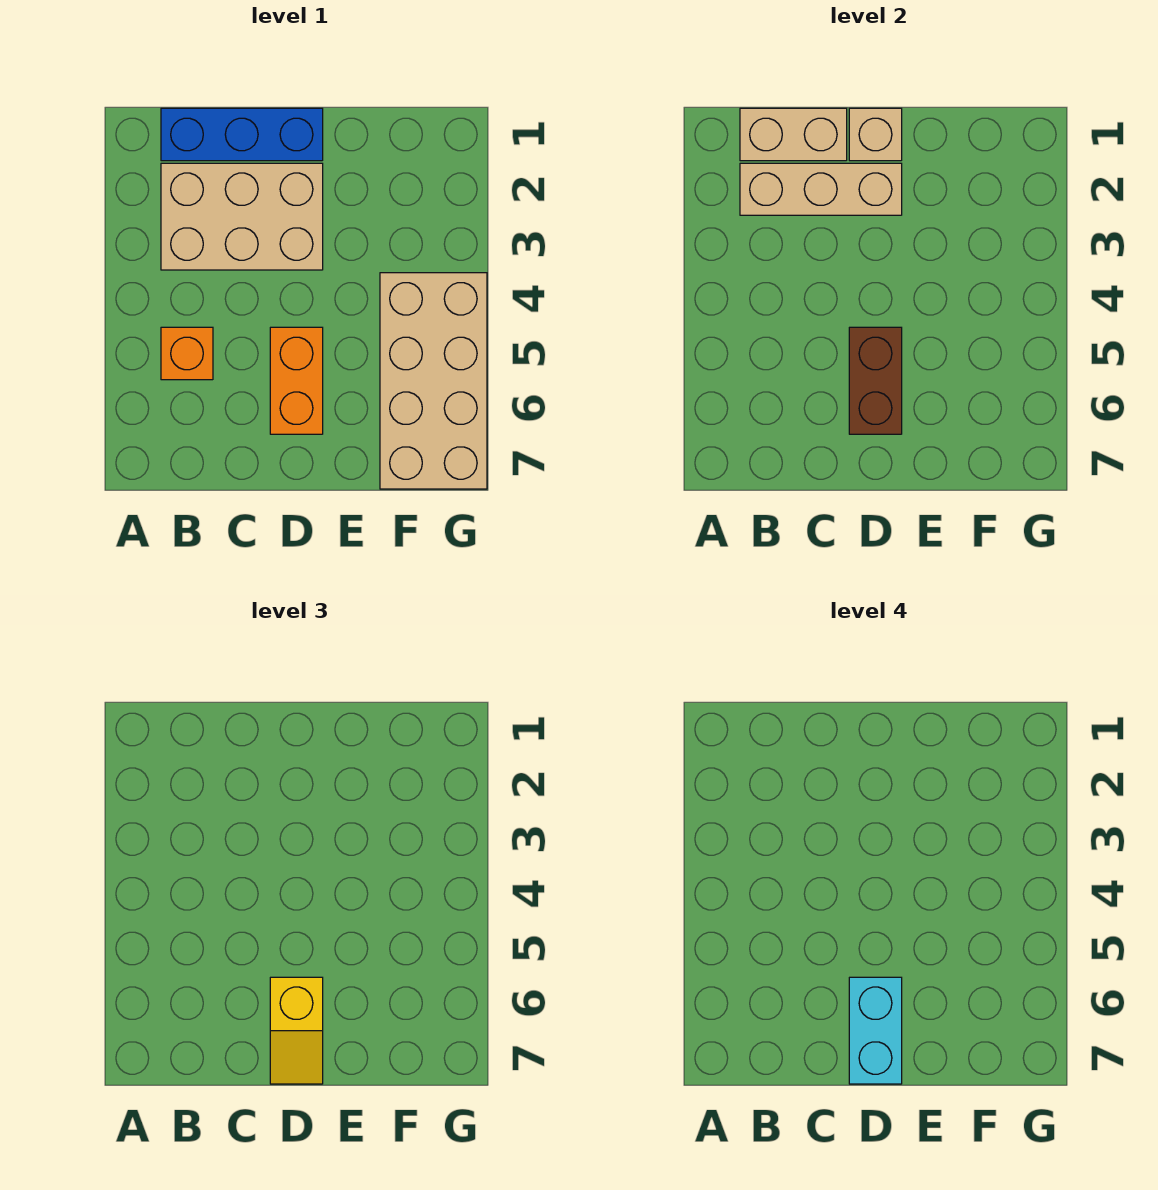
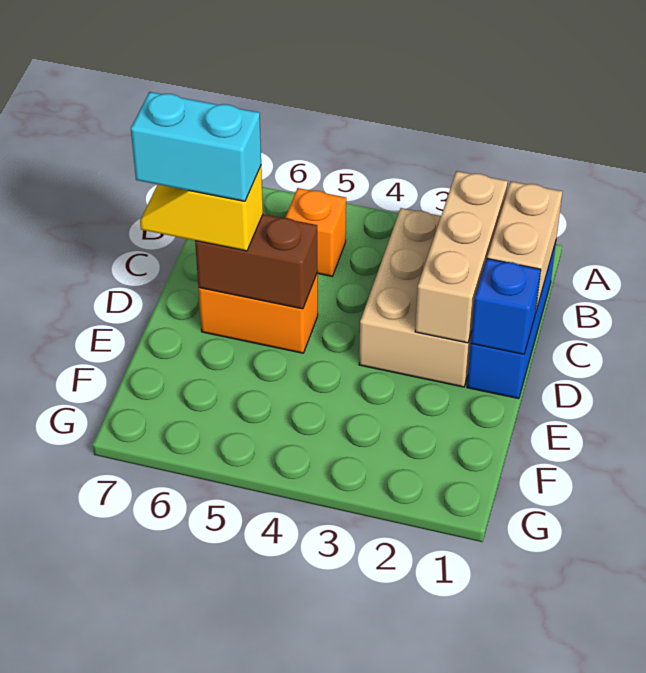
tan brick D1 level 2 -> blue brick D1 level 2
tan brick F4:G7 level 1 -> none

